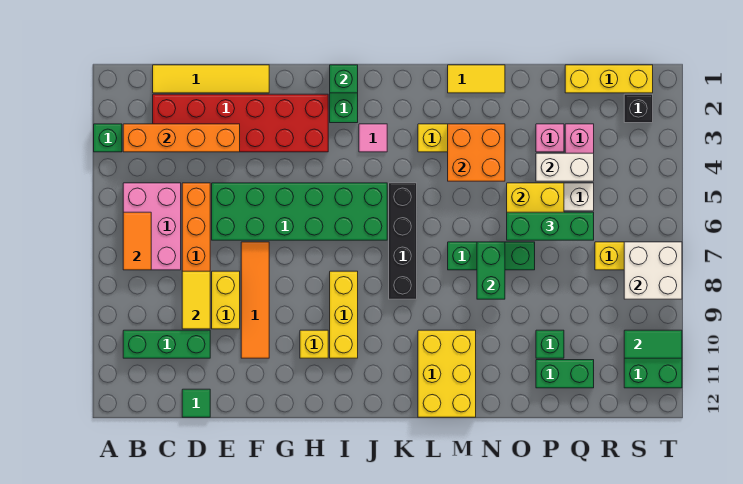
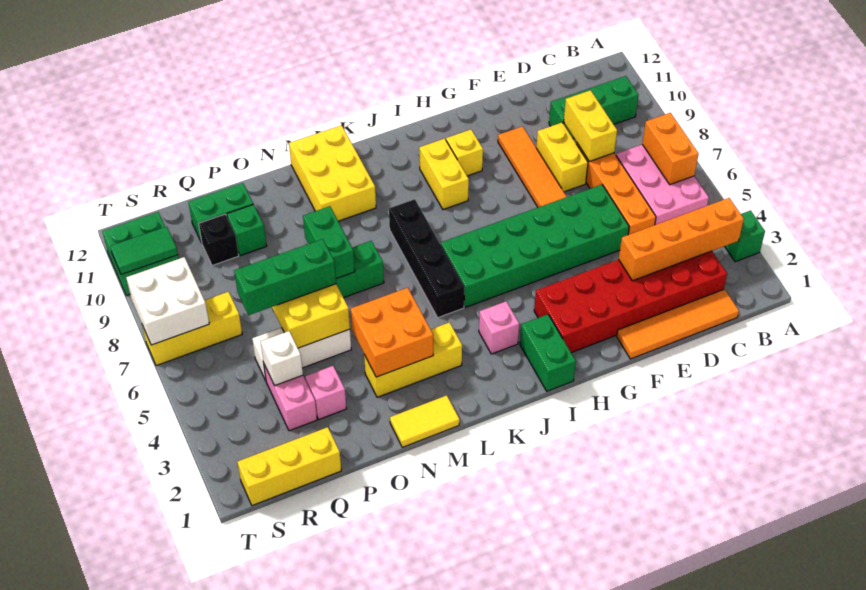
orange tile B6:B7 level 2 -> orange brick B6:B7 level 2
yellow tile C1:F1 level 1 -> orange tile C1:F1 level 1
yellow tile D8:D9 level 2 -> yellow brick D8:D9 level 2
green tile D12 level 1 -> none
green brick I1 level 2 -> none
yellow brick I8:I10 level 1 -> yellow brick I9:I10 level 1
pink tile J3 level 1 -> pink brick J3 level 1
white brick P4:Q4 level 2 -> white brick Q4 level 2
black brick S2 level 1 -> black brick Q10 level 1

